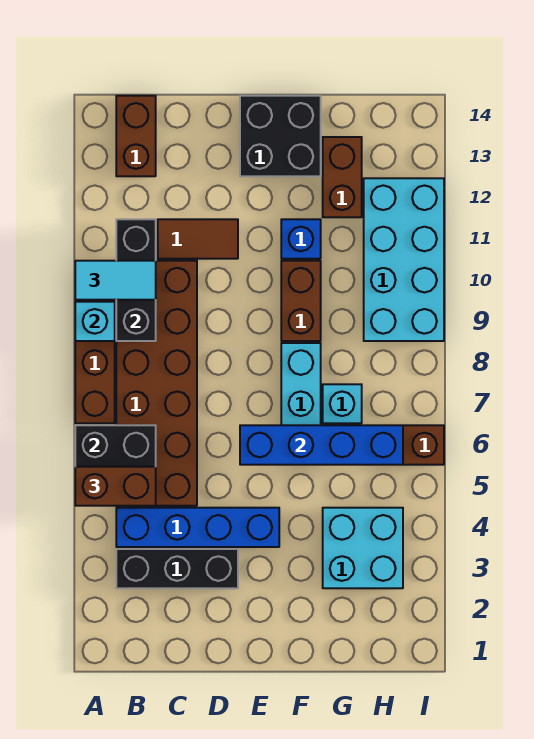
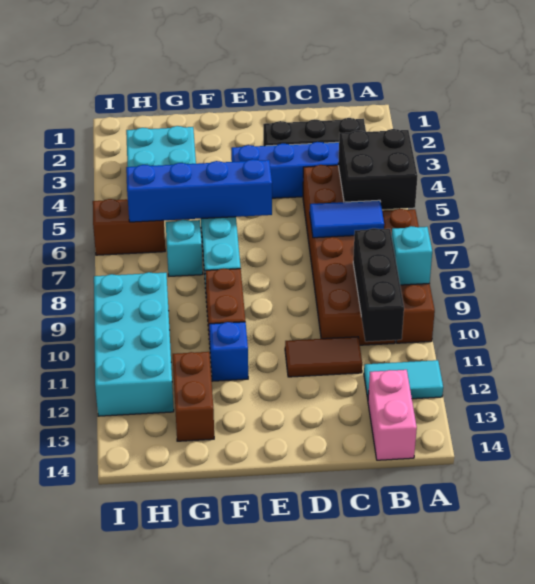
brown brick A5:B5 level 3 -> none
cyan tile A10:B10 level 3 -> cyan tile A12:B12 level 1
none -> blue tile B7:C7 level 2
brown brick B13:B14 level 1 -> pink brick B13:B14 level 1
black brick E13:F14 level 1 -> none

